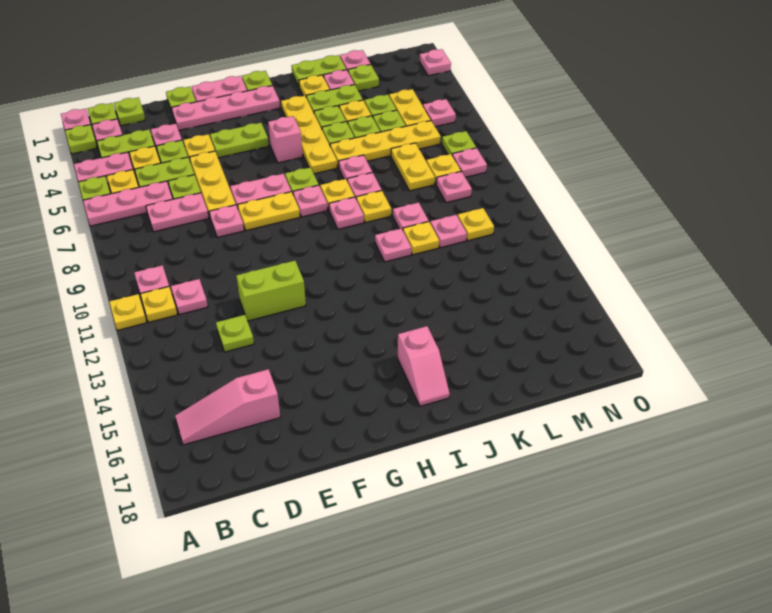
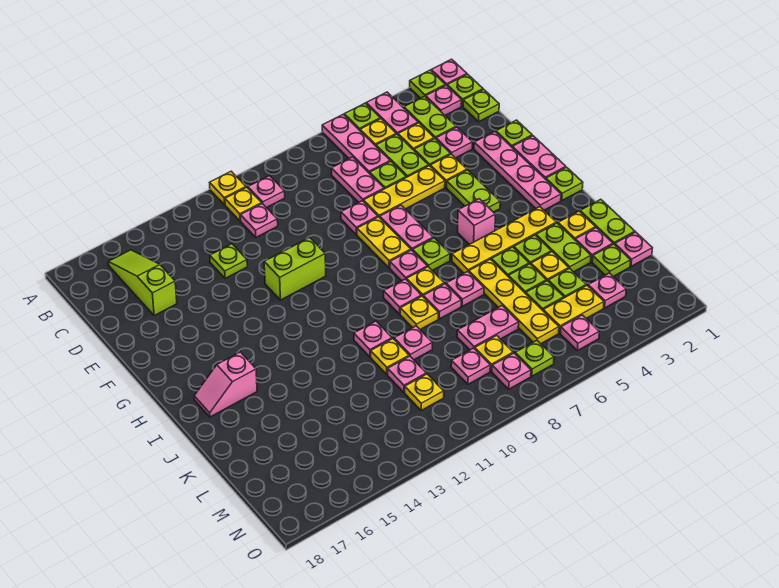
pink slope B16:D16 level 1 top D -> lime slope B16:D16 level 1 top D
lime brick E12:F12 level 1 -> lime brick F11:F12 level 1
yellow plate L7:L8 level 1 -> pink plate L7:L8 level 1
pink plate O2 level 1 -> pink plate M3 level 1

